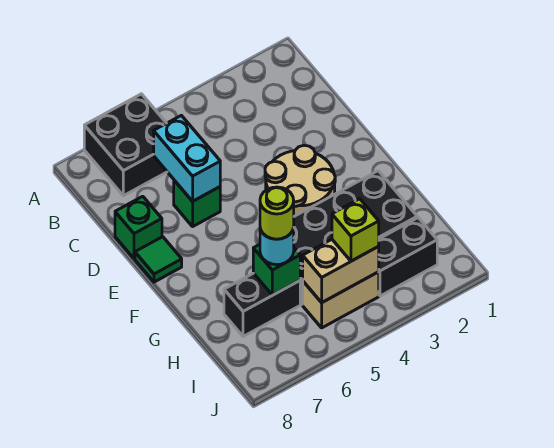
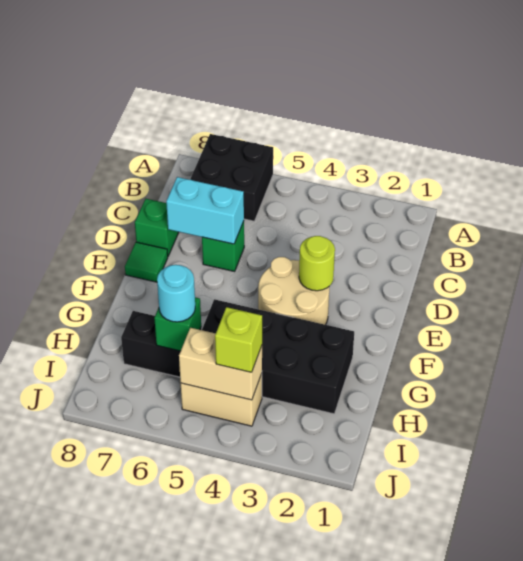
cyan brick C6:D6 level 2 -> cyan brick D6:D7 level 2
lime round brick H6 level 4 -> lime round brick E3 level 2
black brick I2:I3 level 1 -> none

